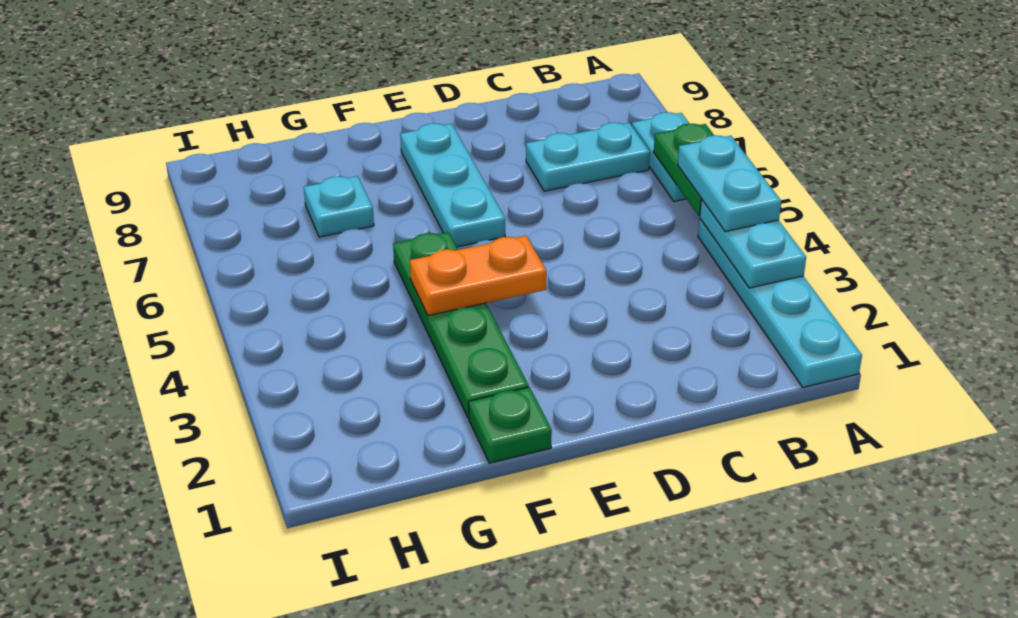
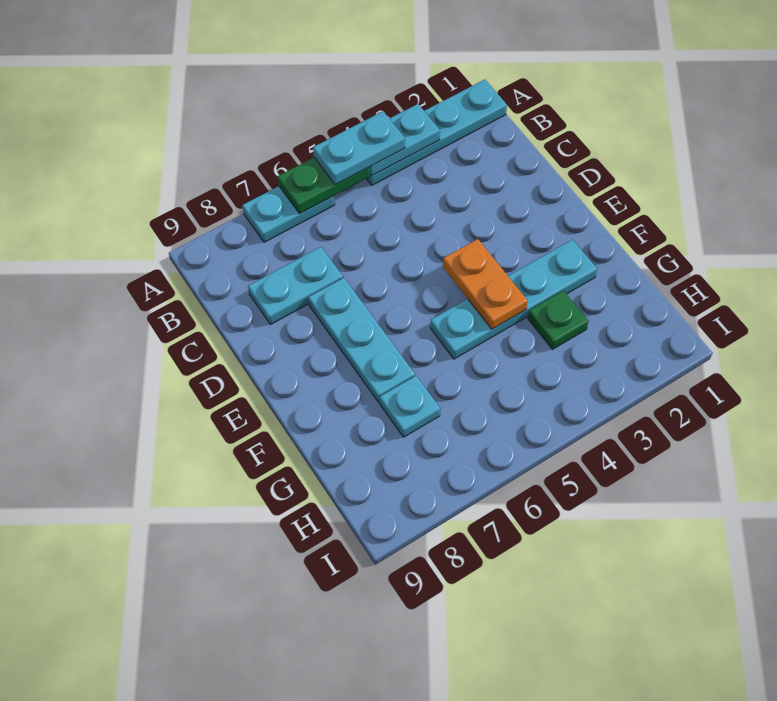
cyan plate B7:C7 level 1 -> cyan plate C7:C8 level 1
cyan plate E6:E8 level 1 -> cyan plate D7:F7 level 1
green plate F1 level 1 -> green plate G3 level 1
green plate F2:F5 level 1 -> cyan plate F2:F5 level 1

